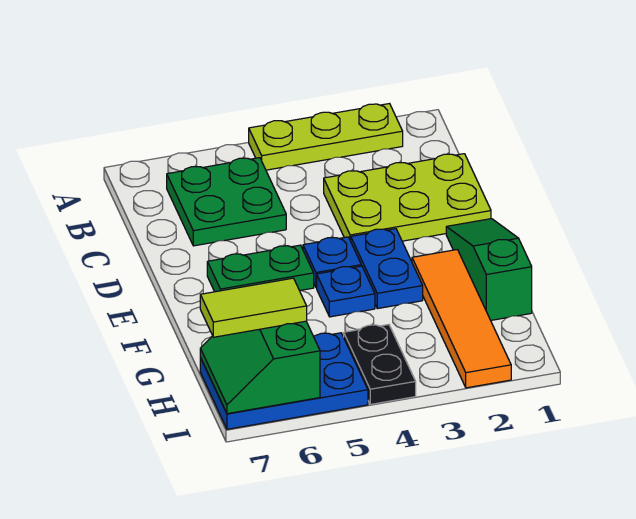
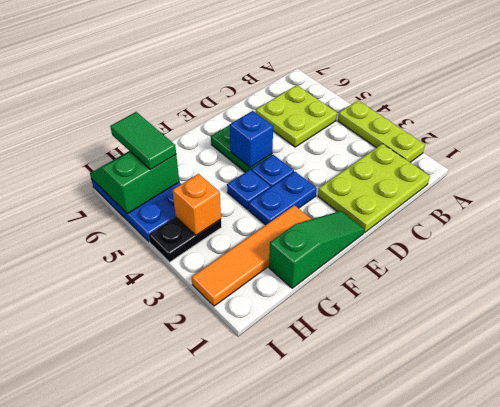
green plate B5:C6 level 1 -> lime plate B5:C6 level 1
lime plate C1:D3 level 1 -> lime plate B1:D2 level 1
none -> blue brick E5 level 2
none -> orange brick H4 level 2
lime tile H6:H7 level 3 -> green tile H6:H7 level 3

